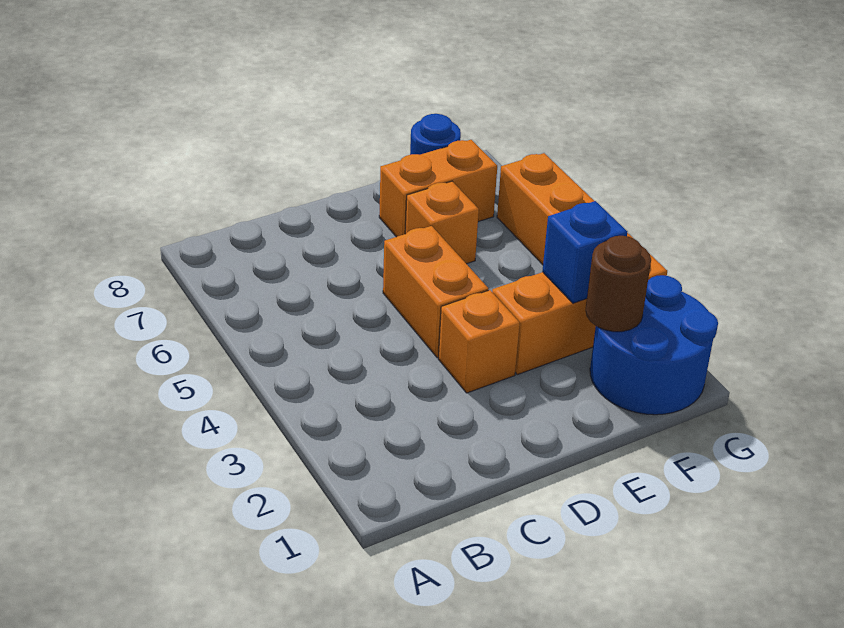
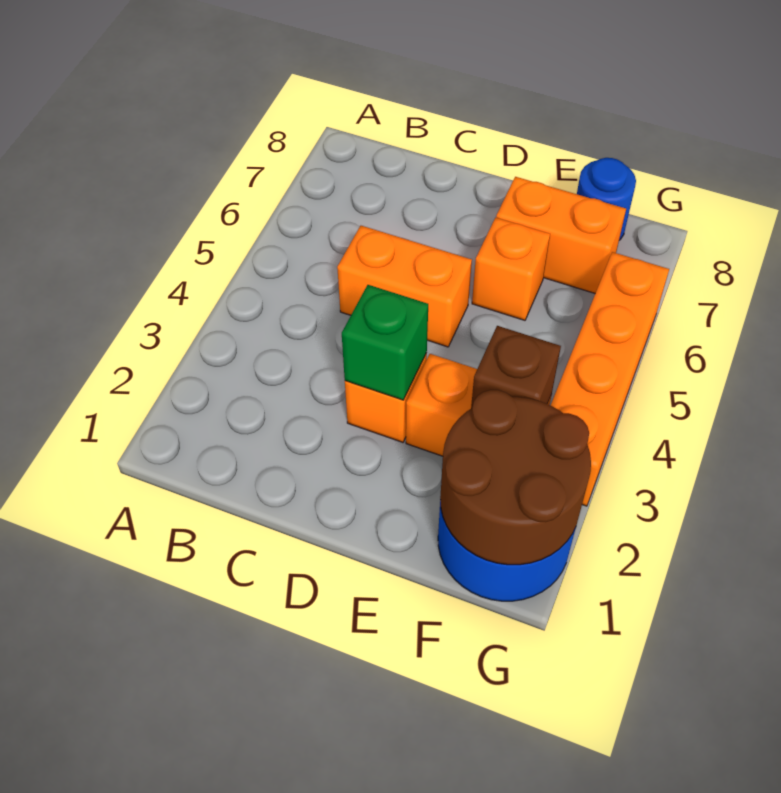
none -> green brick D3 level 2
orange brick D4:D5 level 1 -> orange brick C5:D5 level 1
brown round brick F2 level 2 -> brown round brick F1:G2 level 2
blue brick F3 level 2 -> brown brick F3 level 2

